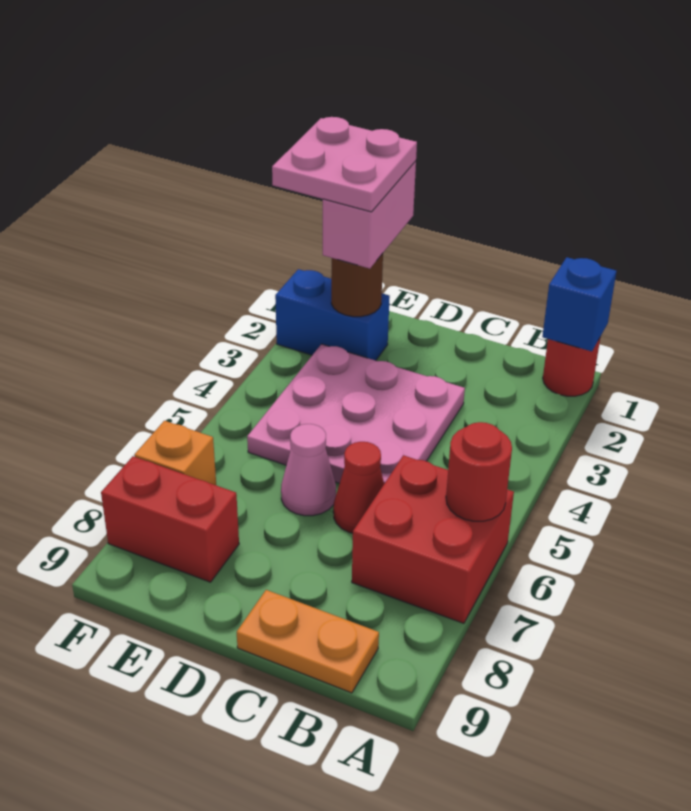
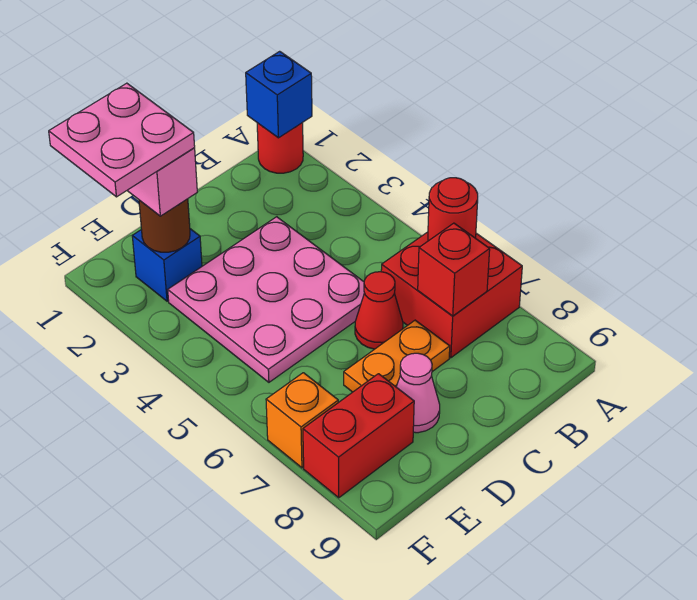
none -> red brick B7 level 2
orange plate B9:C9 level 1 -> orange plate C7:D7 level 1
pink cone D6 level 1 -> pink cone D8 level 1
blue brick E2:F2 level 1 -> blue brick E2 level 1

